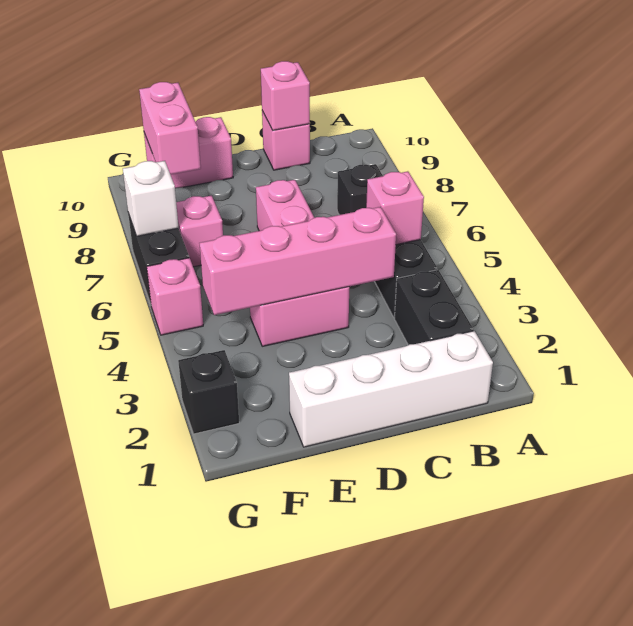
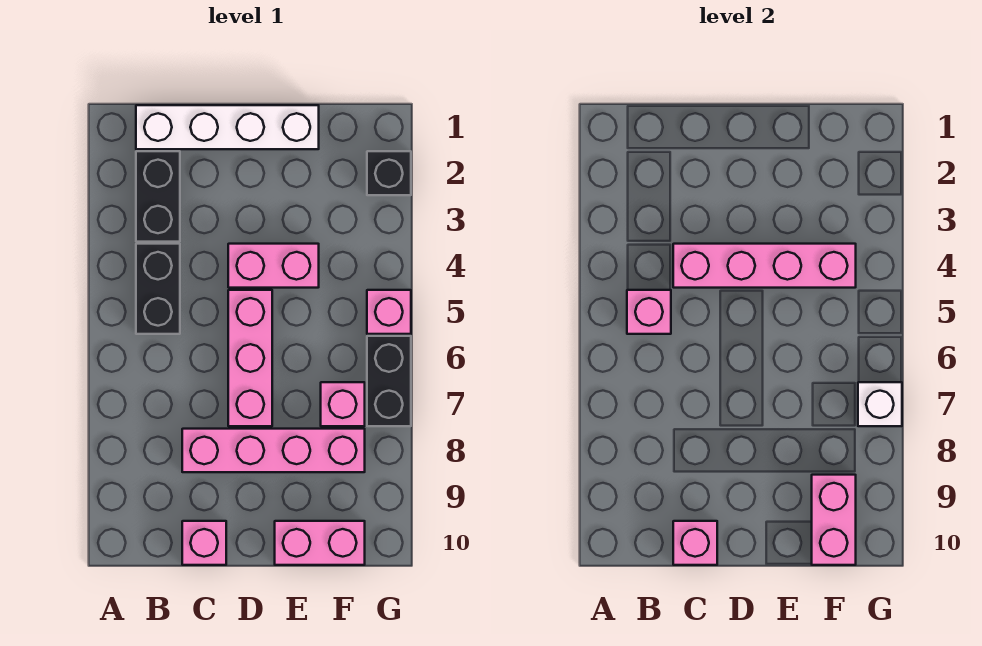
black brick B7 level 1 -> none
none -> pink brick C8:F8 level 1

